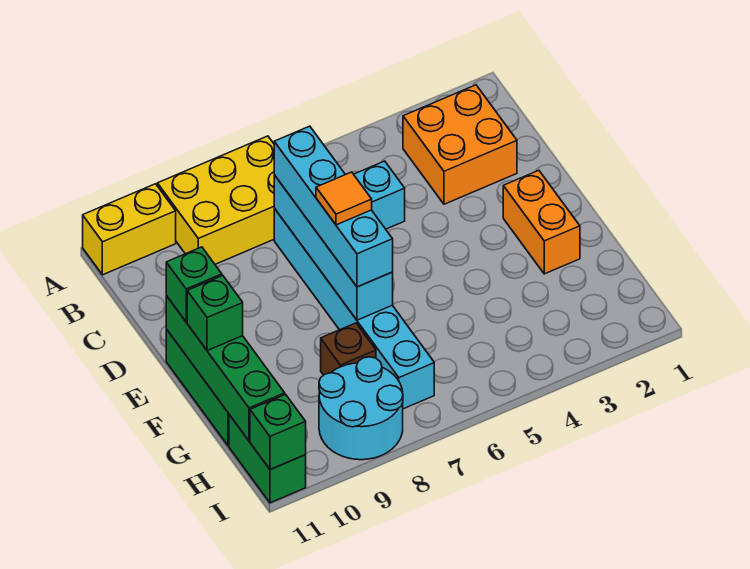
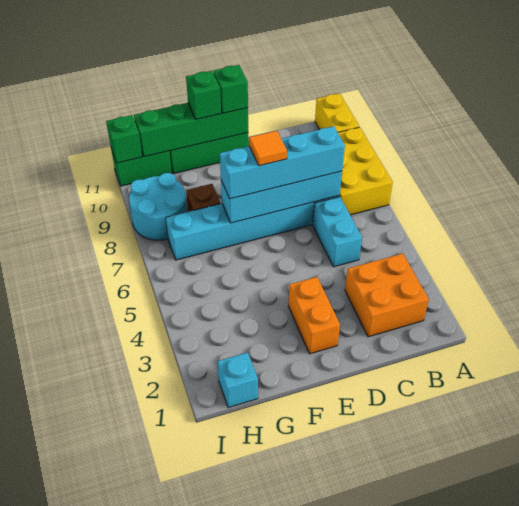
orange brick E2:F2 level 1 -> orange brick E2:E3 level 1
none -> cyan brick H1 level 1

